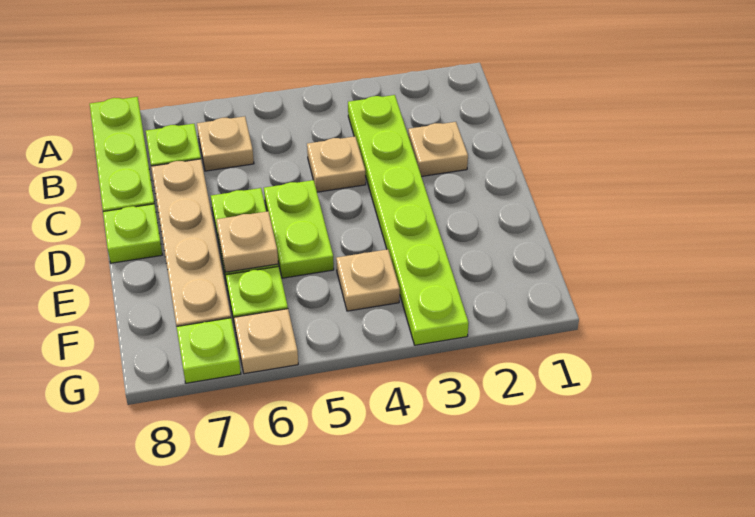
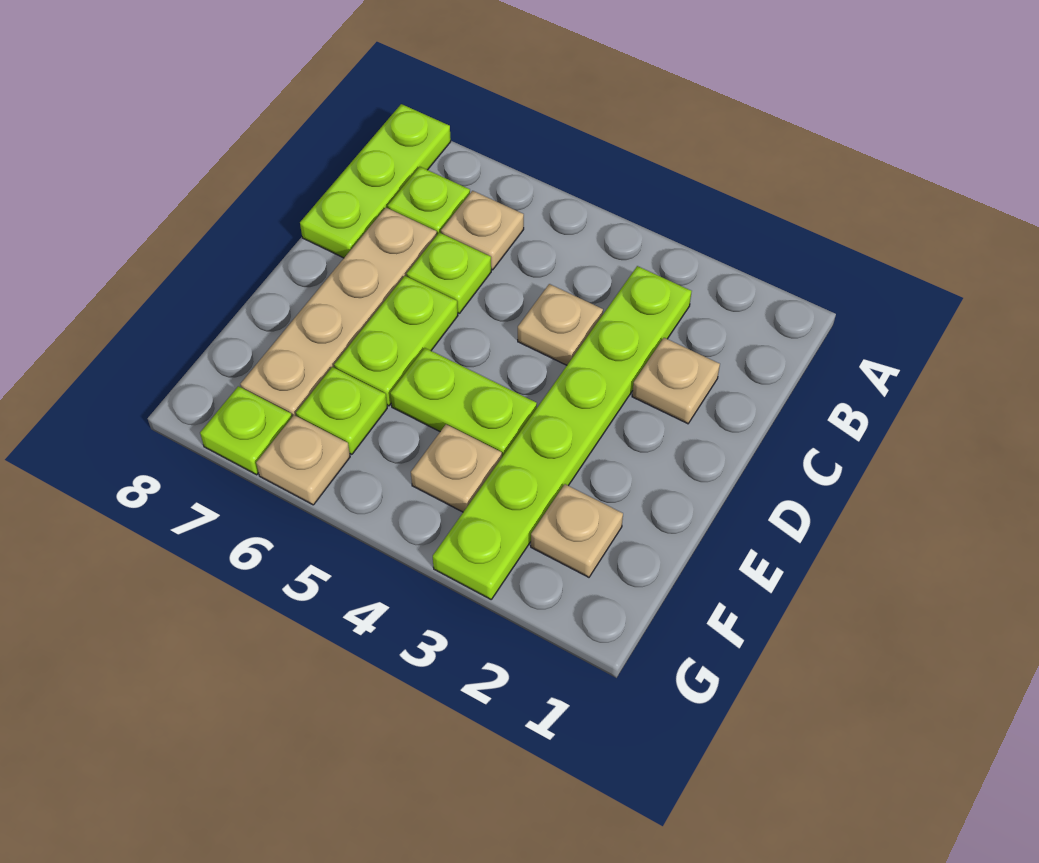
lime plate D5:E5 level 1 -> lime plate E4:E5 level 1
lime plate D8 level 1 -> lime plate C6 level 1
tan plate E6 level 2 -> tan plate F2 level 1

